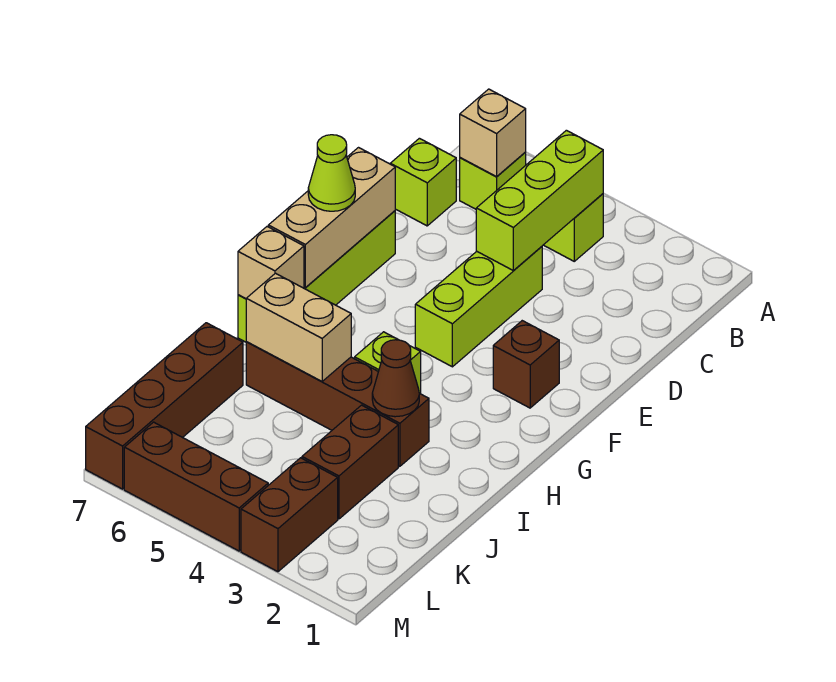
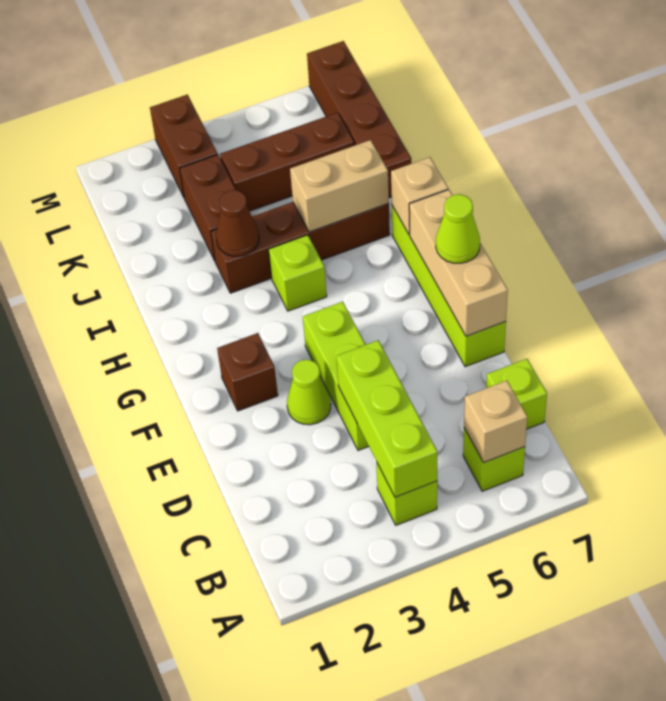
none -> lime cone E3 level 1
brown brick M4:M6 level 1 -> brown brick K4:K6 level 1

